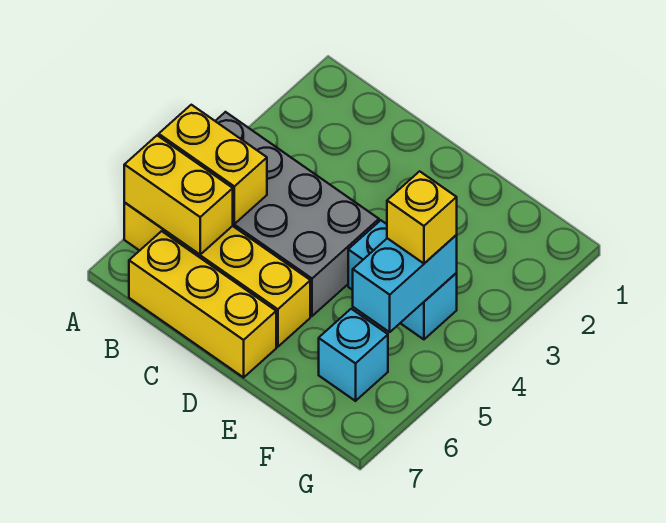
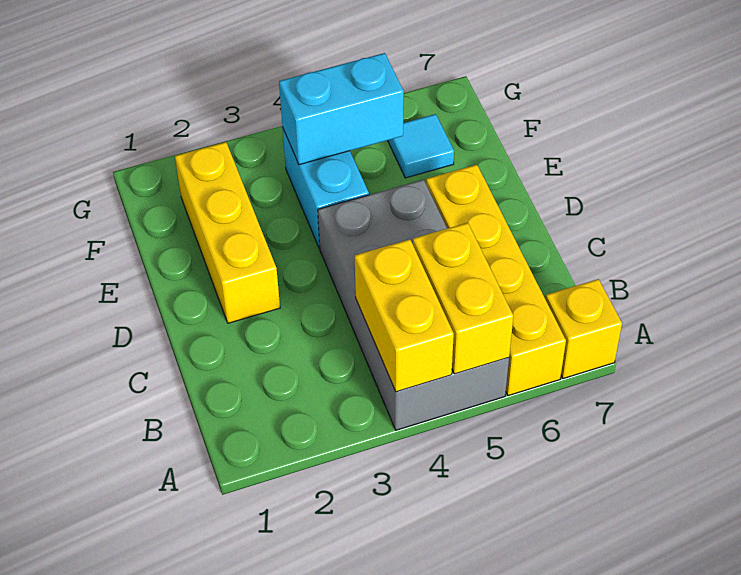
yellow brick A6:B6 level 2 -> yellow brick A4:B4 level 2
yellow brick B7:D7 level 1 -> yellow brick D2:F2 level 1
yellow brick F4 level 3 -> yellow brick A7 level 1
cyan brick F6 level 1 -> cyan tile F6 level 1

